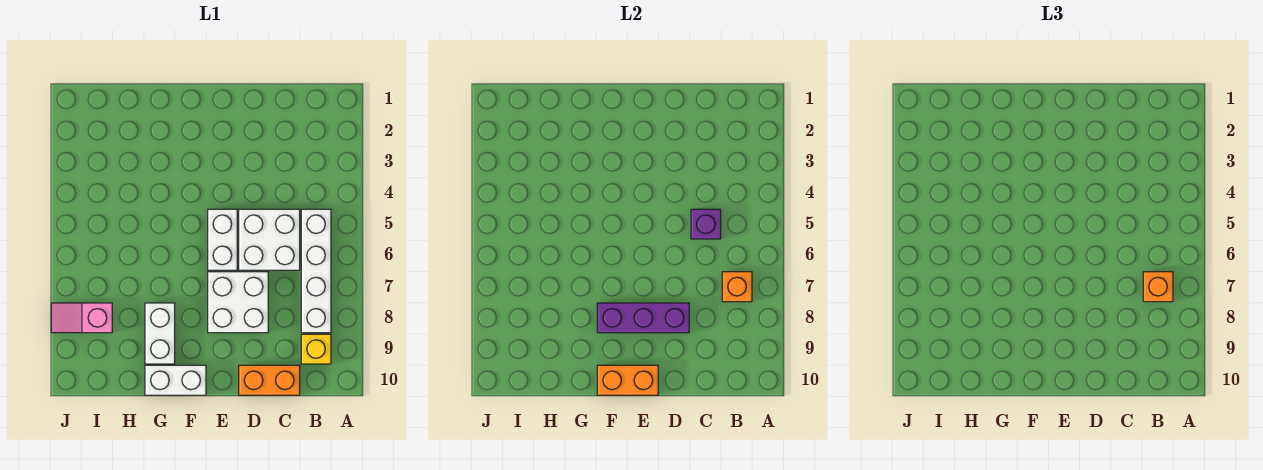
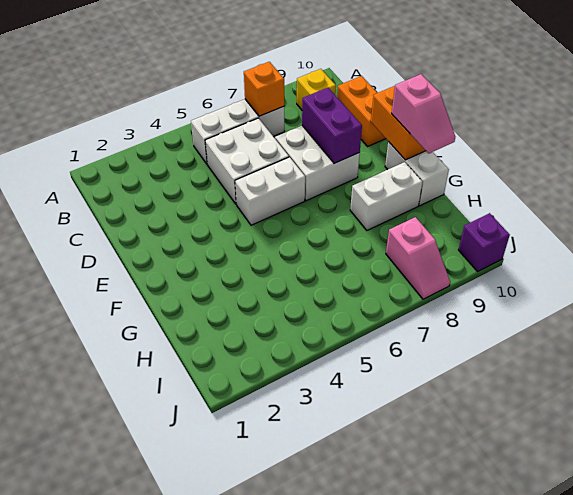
white brick B5:B8 level 1 -> white brick B5:B7 level 1
orange brick B7 level 3 -> none
purple brick C5 level 2 -> purple brick J10 level 1
purple brick D8:F8 level 2 -> purple brick D8:E8 level 2
none -> pink slope F10:G10 level 3 top F

